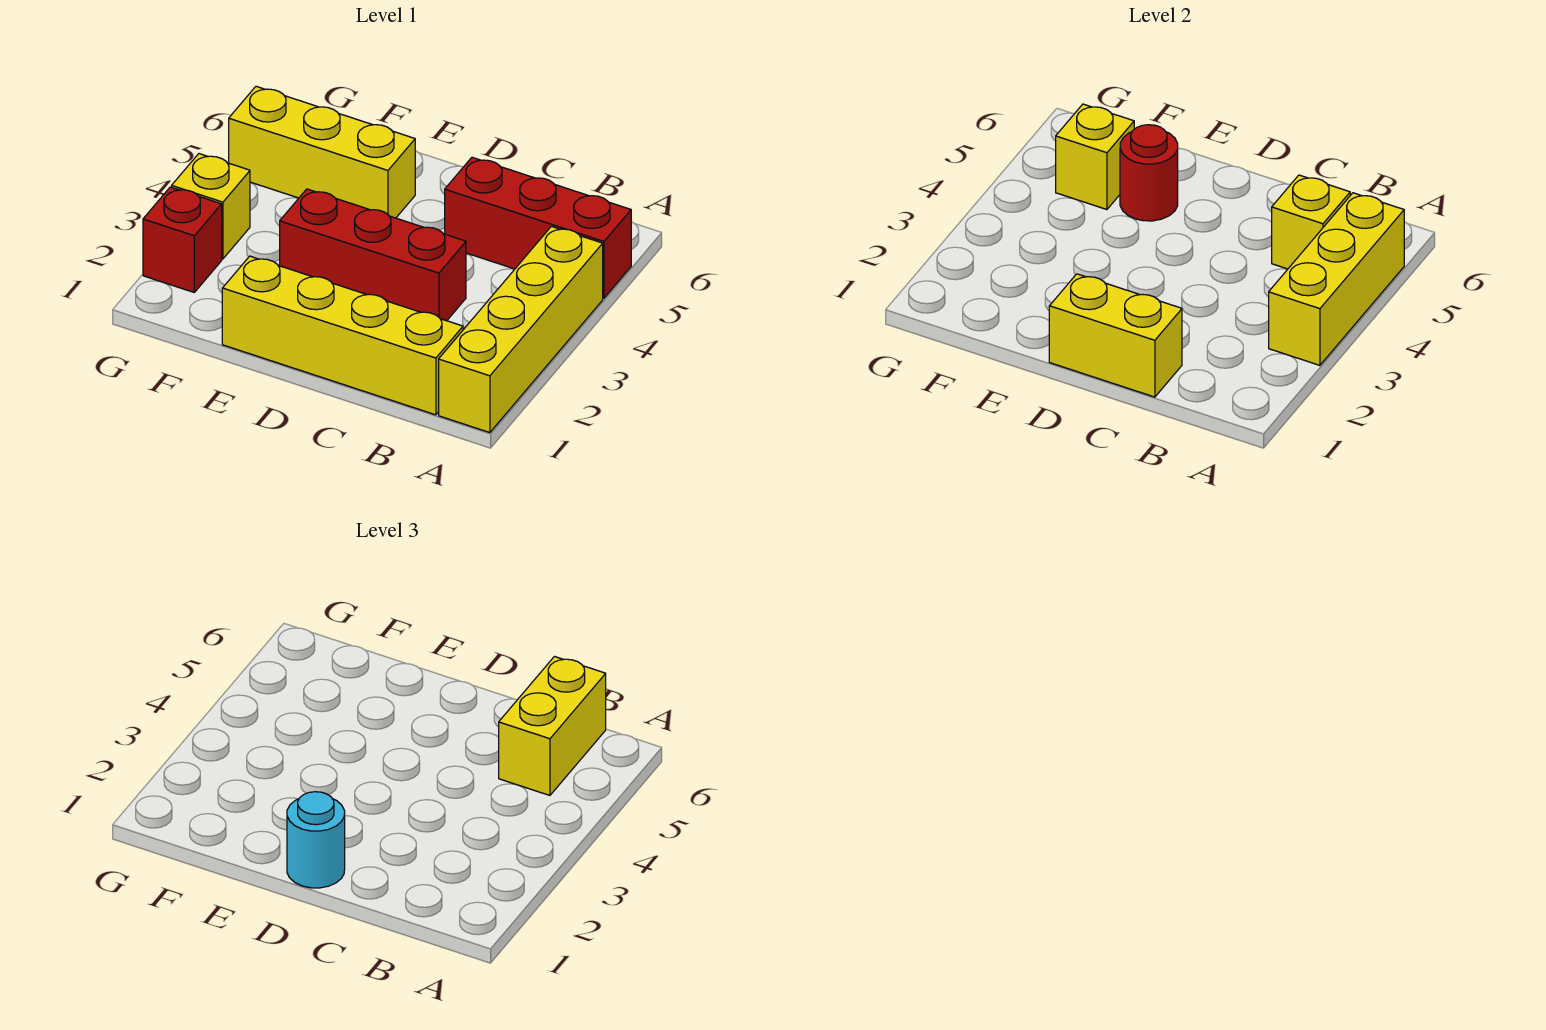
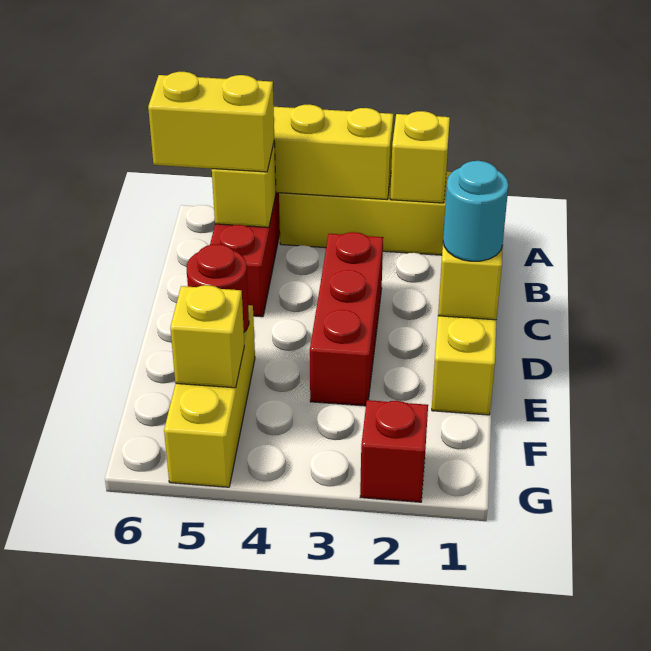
yellow brick G3 level 1 -> yellow brick A2 level 2

